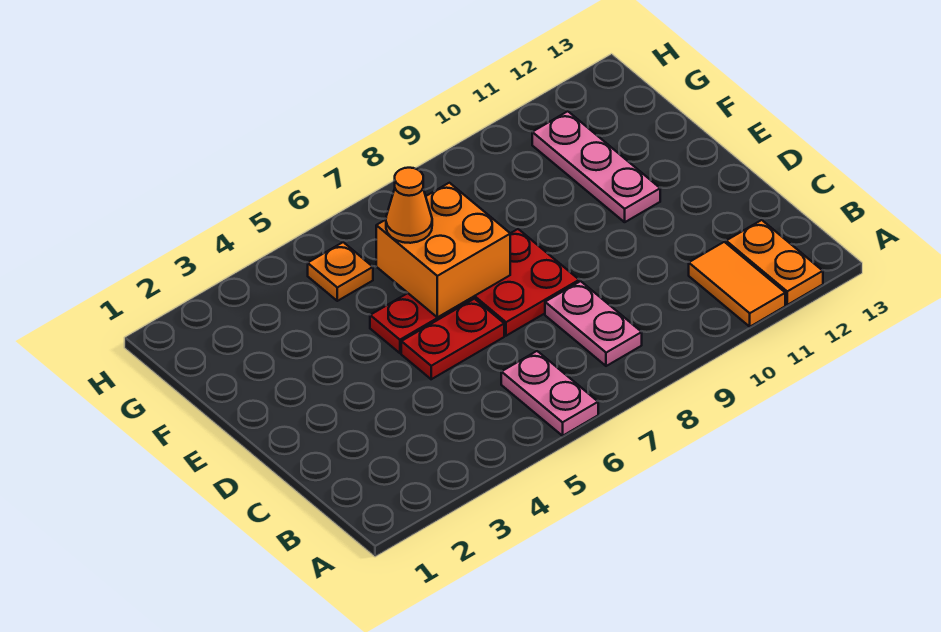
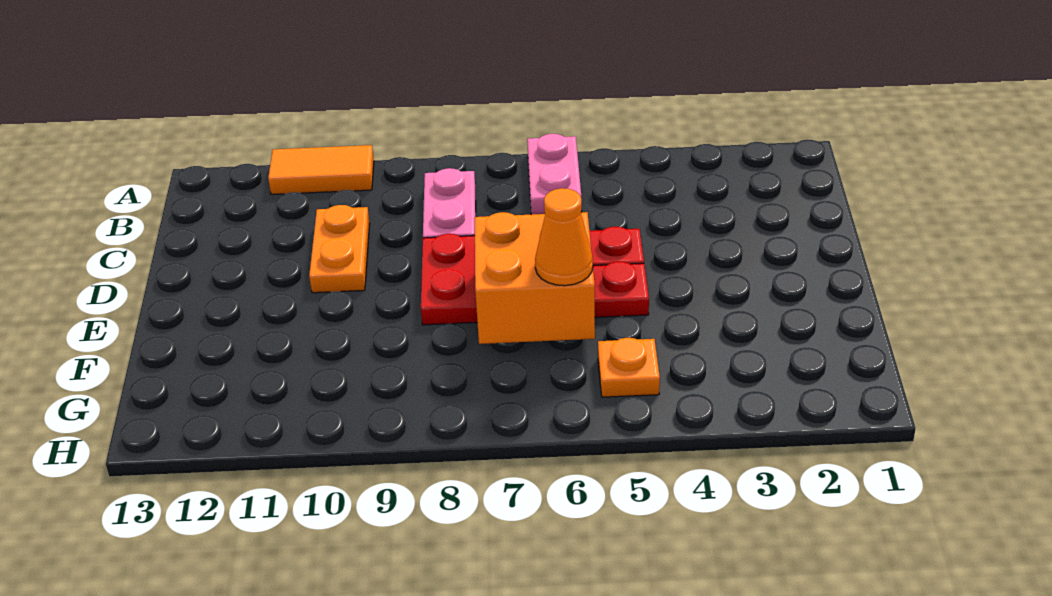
orange tile A11:B11 level 1 -> orange tile A10:A11 level 1
orange plate A12:B12 level 1 -> orange plate C10:D10 level 1
pink plate E11:G11 level 1 -> none

